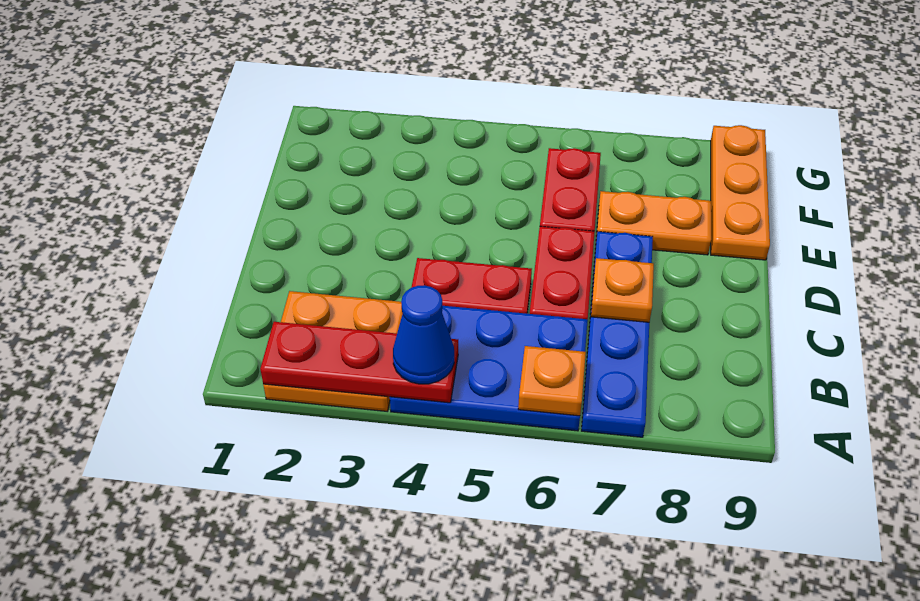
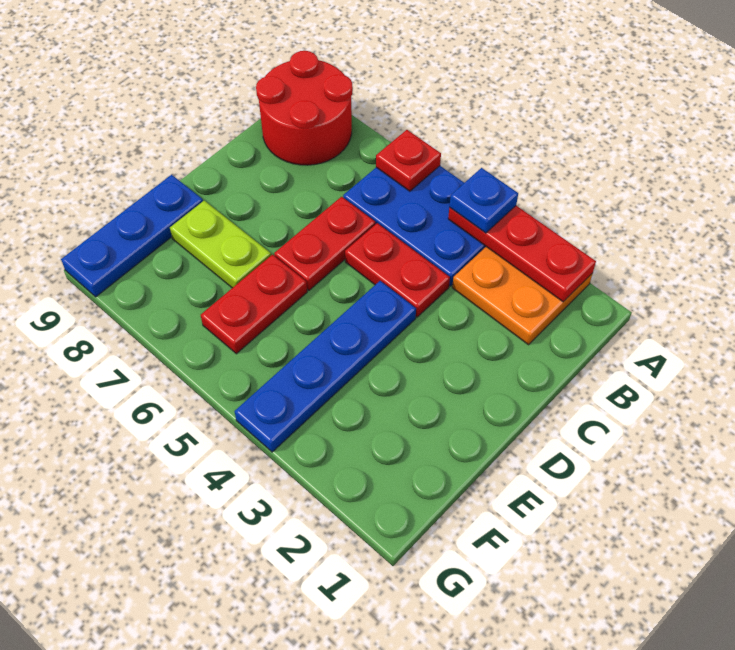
blue cone A4 level 3 -> blue plate A4 level 3
orange plate A6 level 2 -> red plate A6 level 2
blue plate A7:D7 level 1 -> blue plate D4:G4 level 1
none -> red round brick A8:B9 level 1
orange plate C7 level 2 -> none
orange plate E7:E8 level 1 -> lime plate E7:E8 level 1
orange plate E9:G9 level 1 -> blue plate E9:G9 level 1

